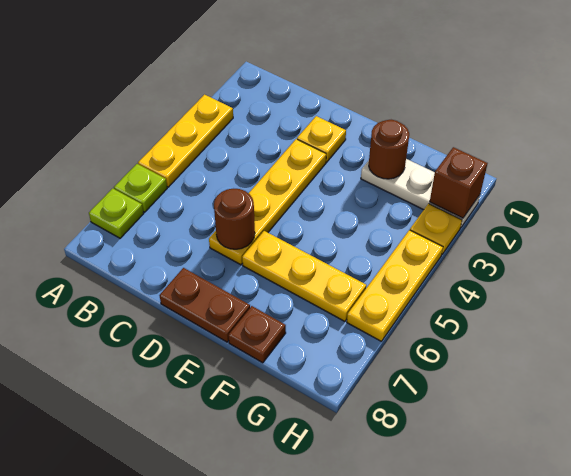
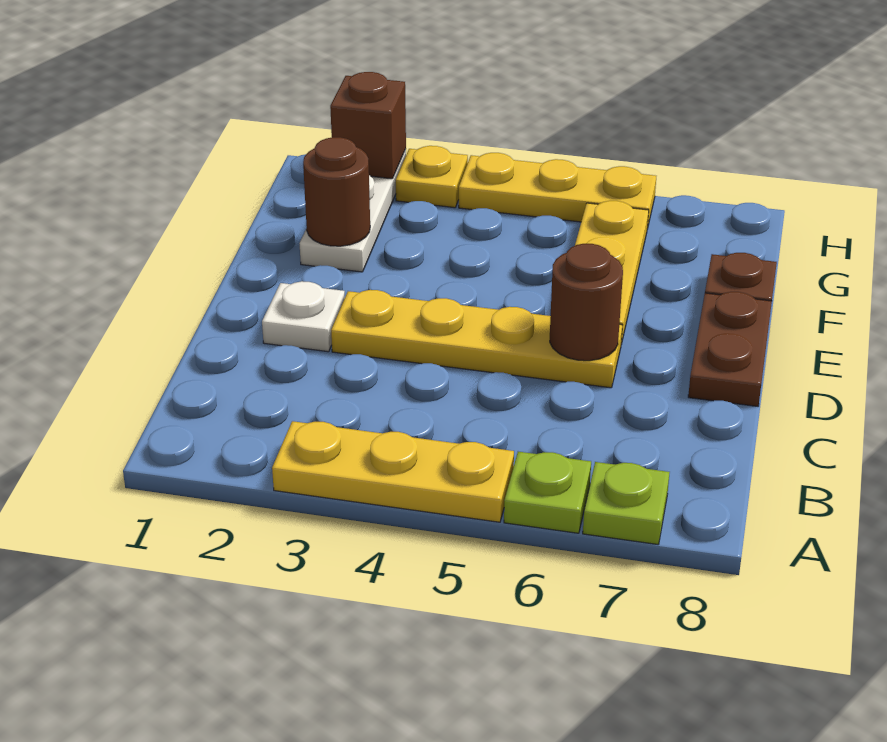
yellow plate D2 level 1 -> white plate D2 level 1

